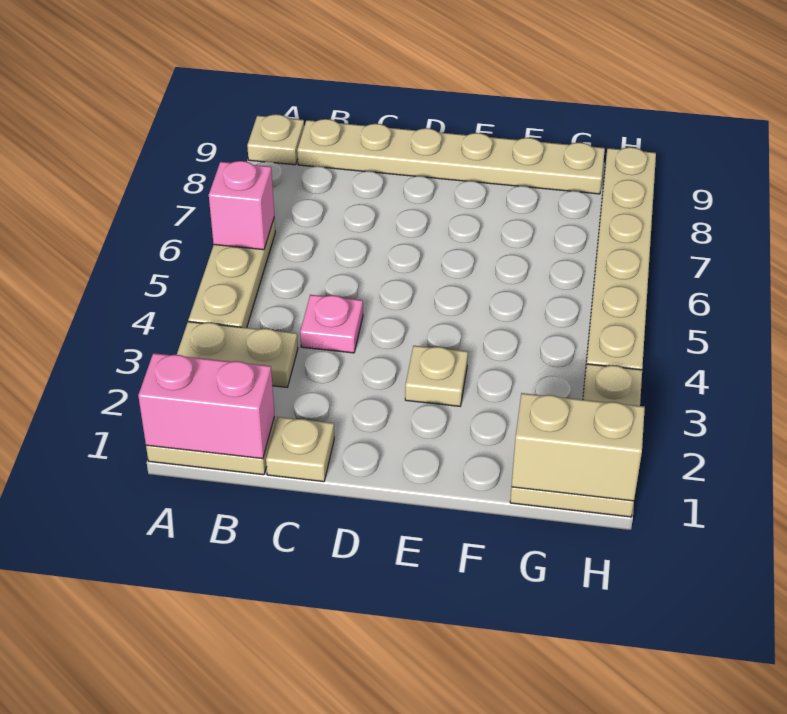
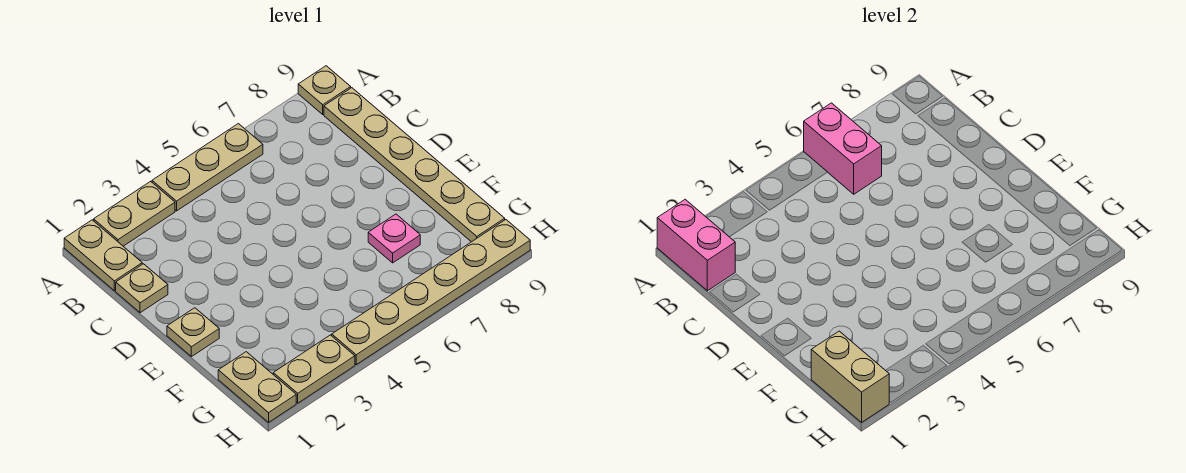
tan plate A3:B3 level 1 -> tan plate A2:A3 level 1
pink brick A6 level 2 -> pink brick A6:B6 level 2
pink plate C4 level 1 -> pink plate F7 level 1
tan plate E3 level 1 -> tan plate E1 level 1

